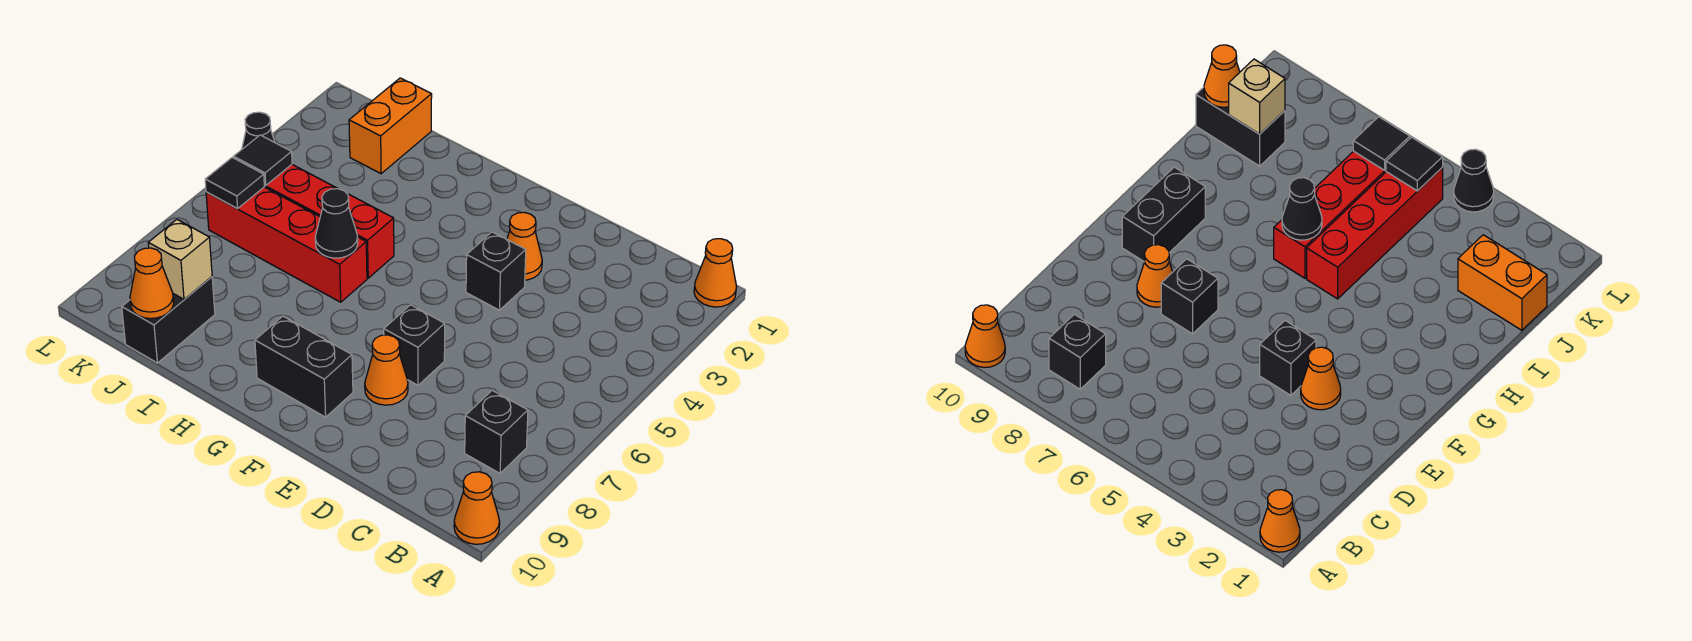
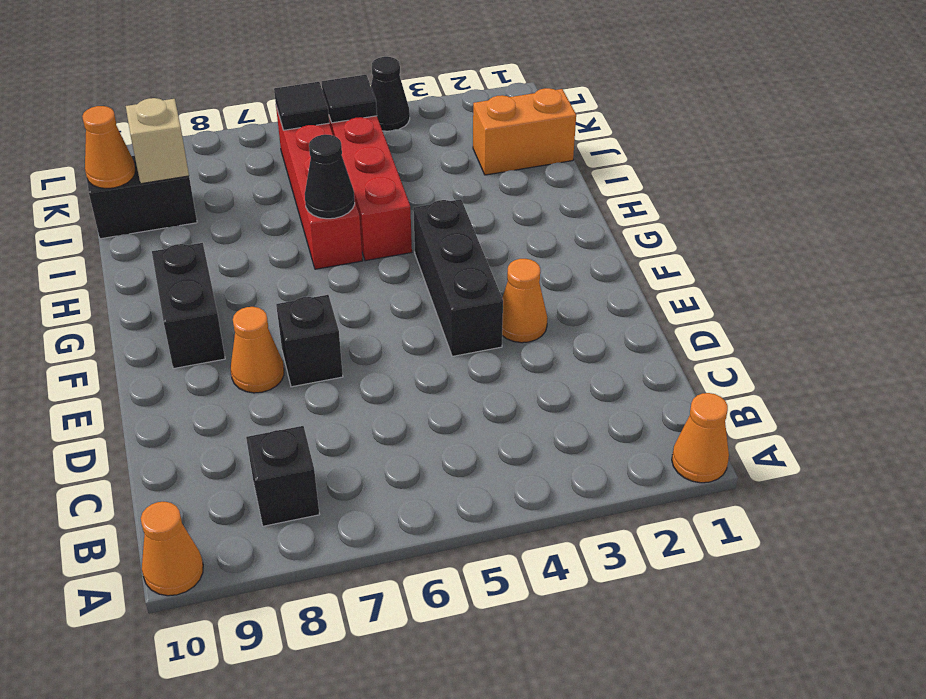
black brick E4 level 1 -> black brick E4:G4 level 1

